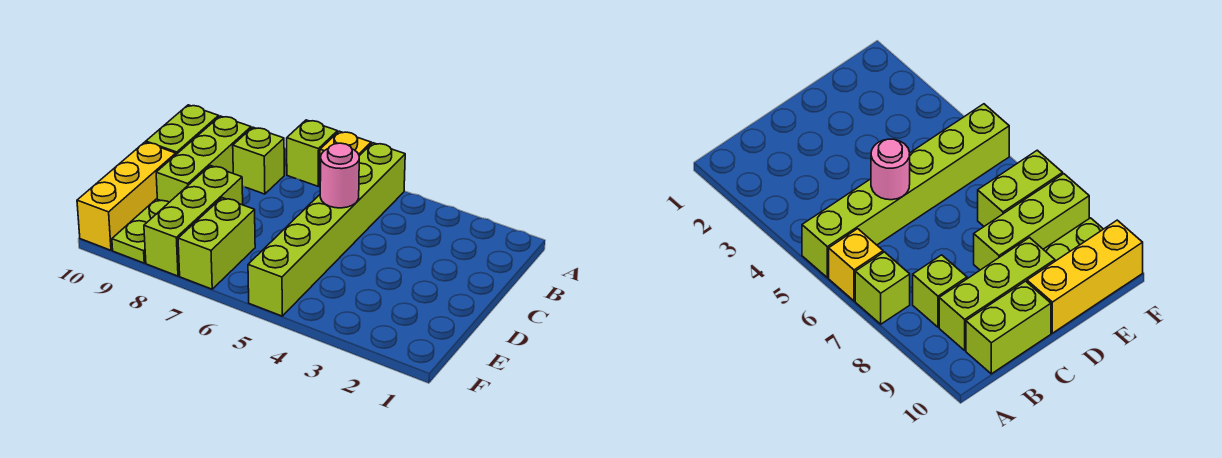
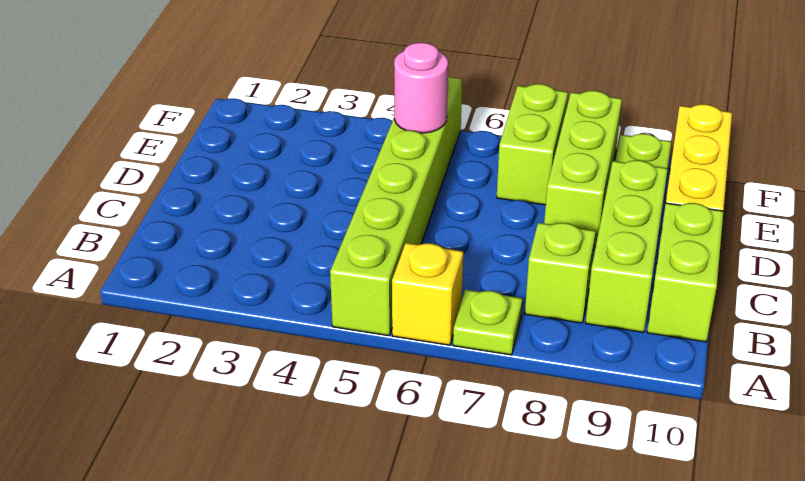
lime brick A7 level 1 -> lime plate A7 level 1
pink round brick C5 level 2 -> pink round brick E5 level 2

